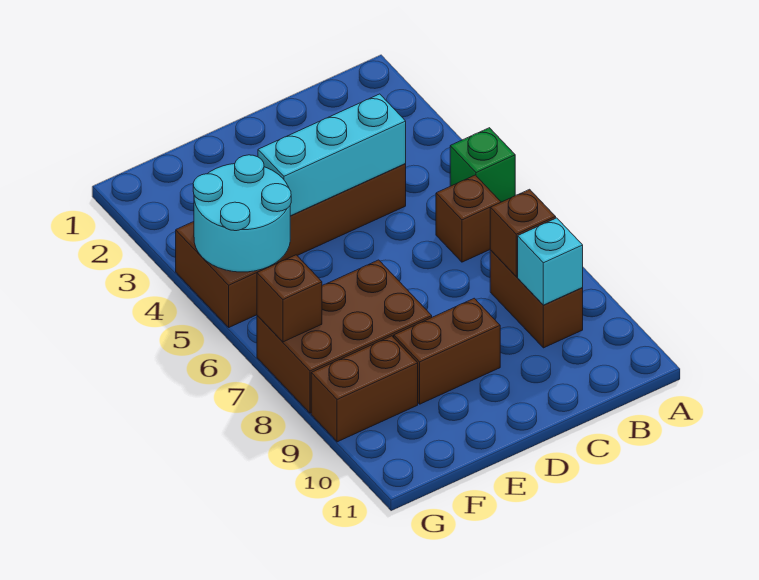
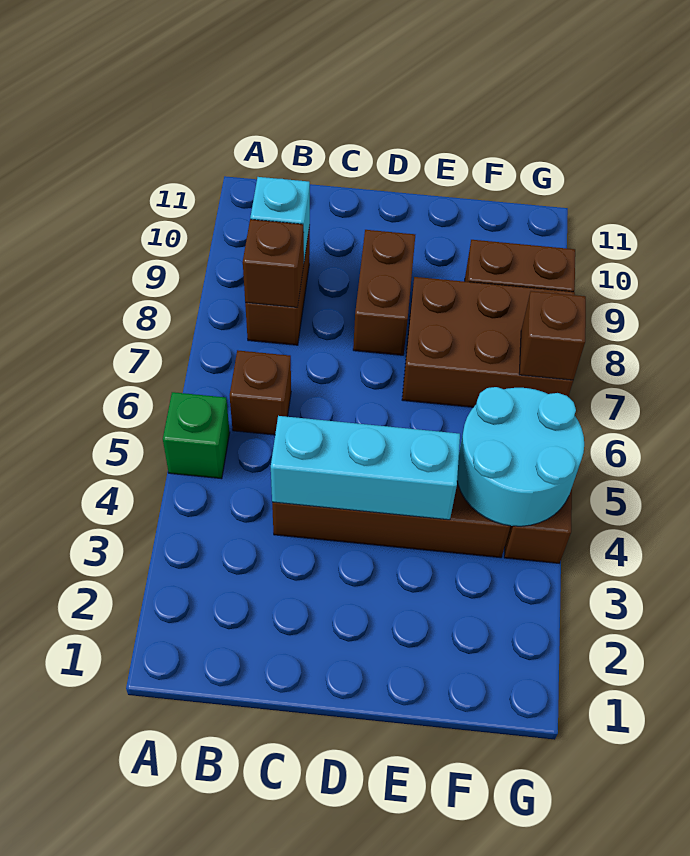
brown brick D9:E9 level 1 -> brown brick D8:D9 level 1

